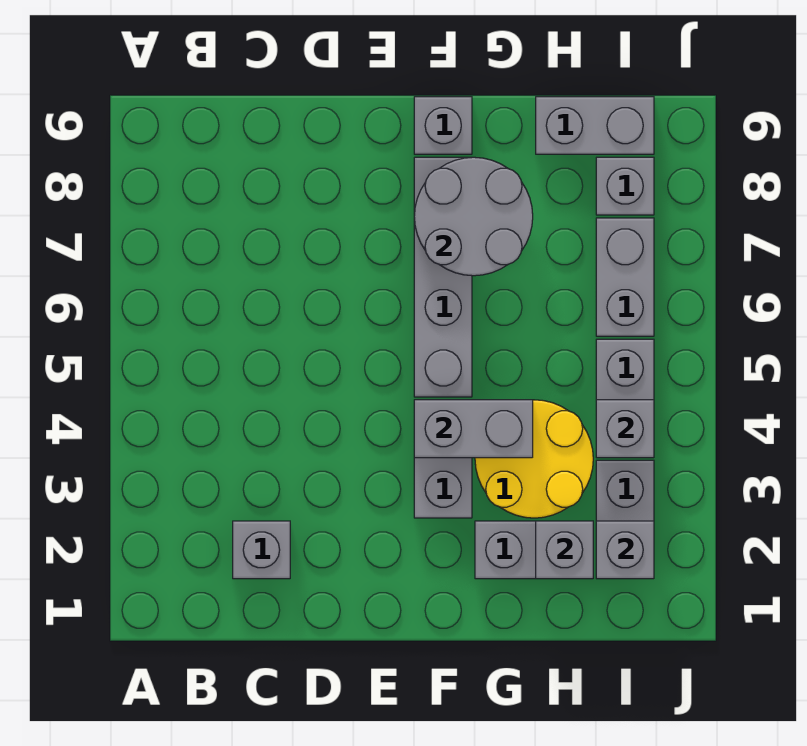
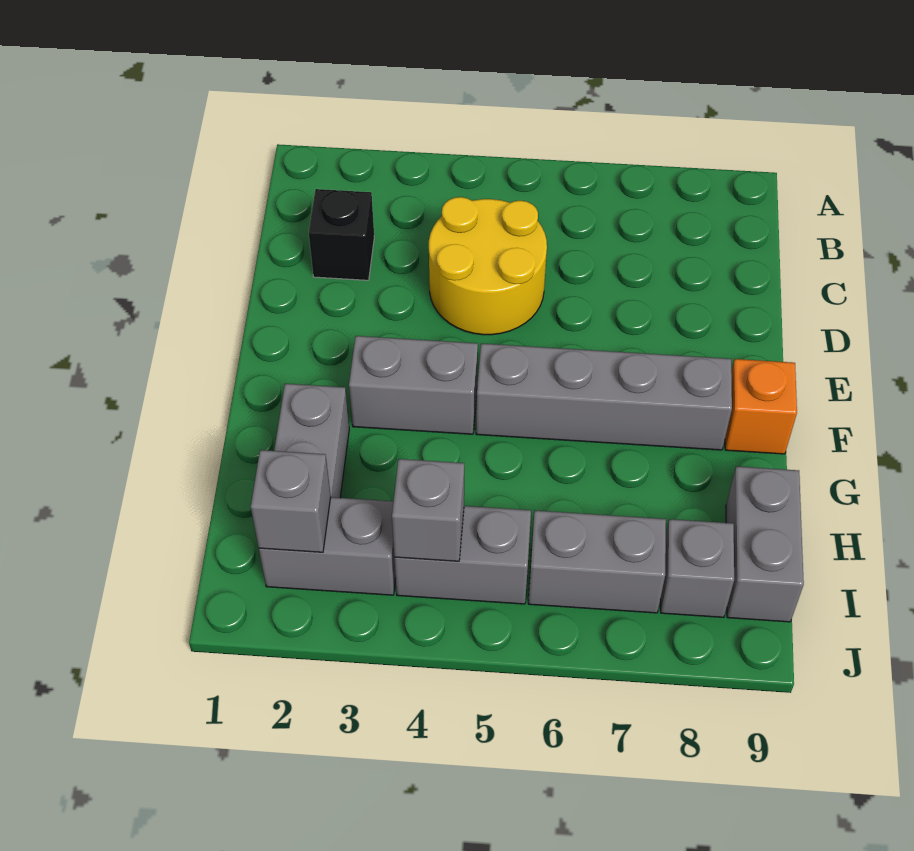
grey brick C2 level 1 -> black brick C2 level 1
grey brick F4:G4 level 2 -> none
grey round brick F7:G8 level 2 -> none
grey brick F9 level 1 -> orange brick F9 level 1
yellow round brick G3:H4 level 1 -> yellow round brick C4:D5 level 1
grey brick H2 level 2 -> none

